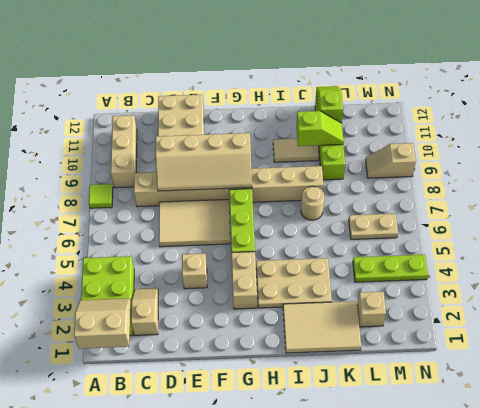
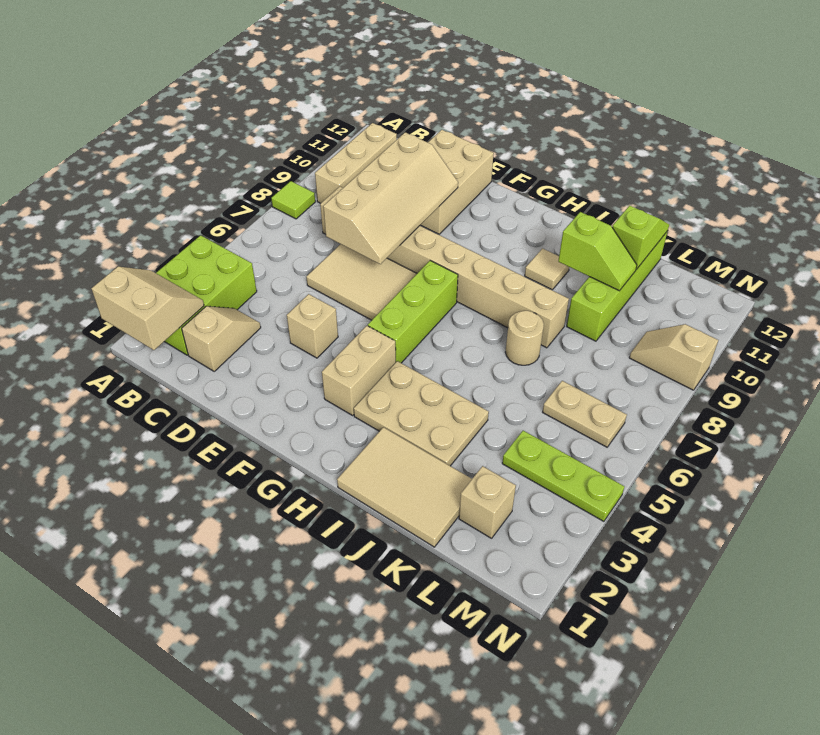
tan slope D8:G9 level 2 top 9 -> tan slope D7:E10 level 2 top D
tan tile I10:J10 level 1 -> tan tile I10 level 1

